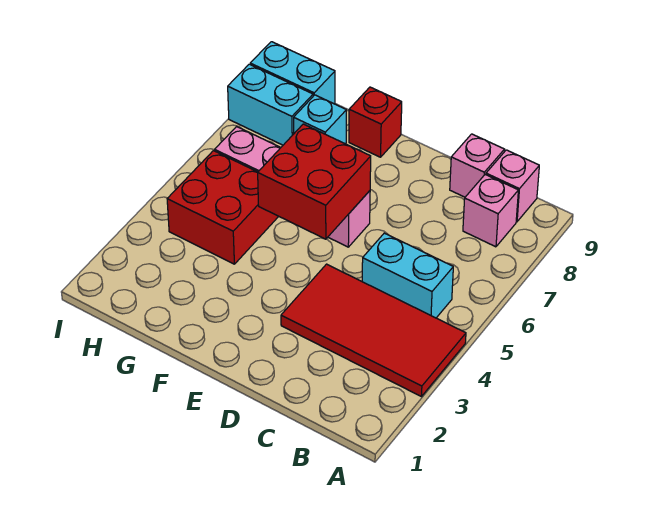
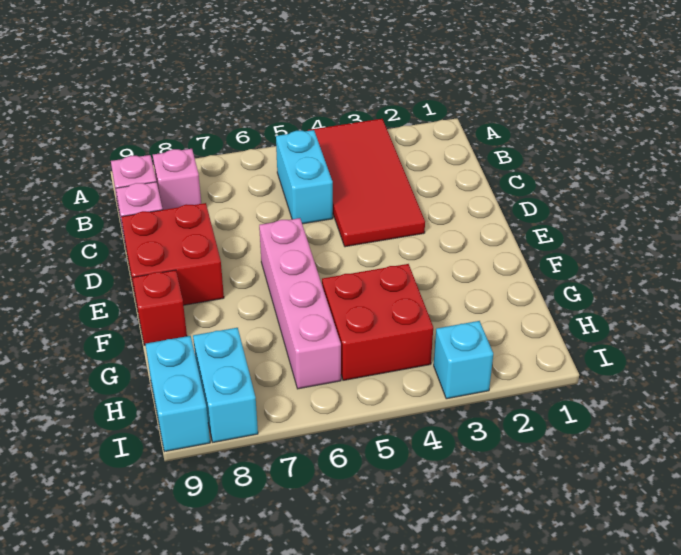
red brick E5:F6 level 2 -> red brick D8:E9 level 1
cyan brick G8 level 1 -> cyan brick I3 level 1

